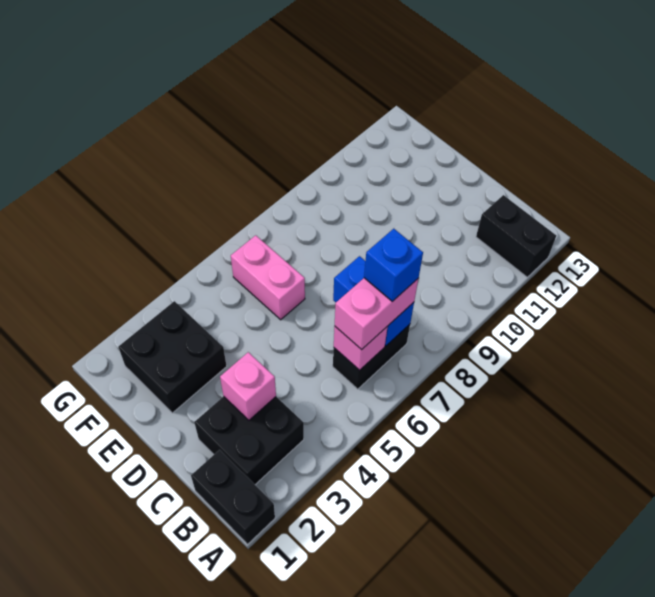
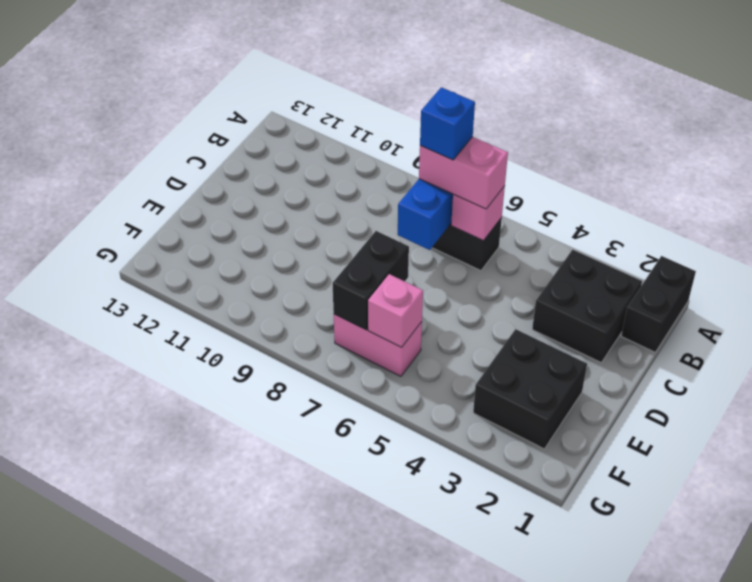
black brick A12:B12 level 1 -> black brick E7:F7 level 2
pink brick C3 level 2 -> pink brick F6 level 2
pink brick E6:F6 level 1 -> pink brick F6:F7 level 1

